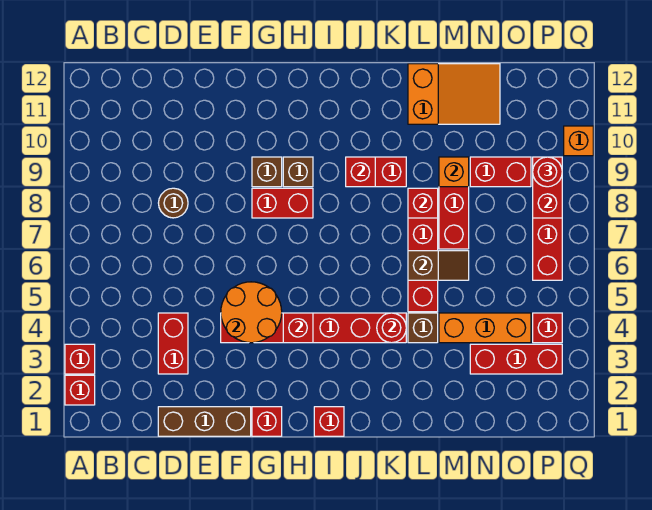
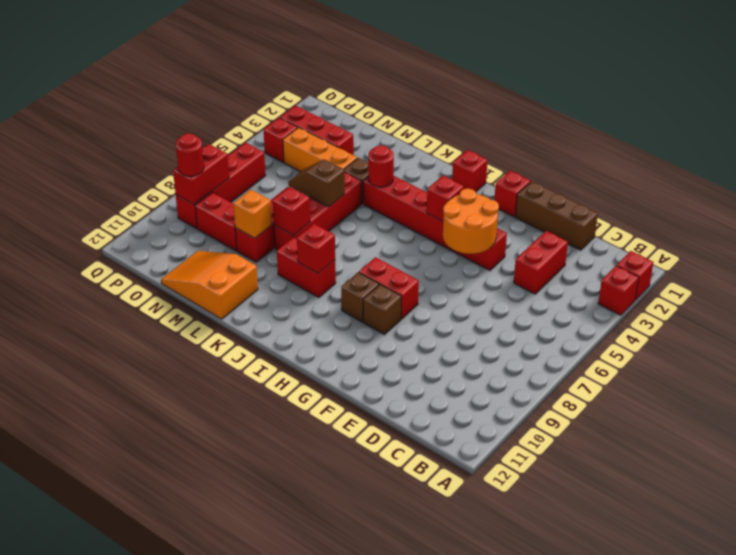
brown round brick D8 level 1 -> none
orange brick Q10 level 1 -> none

